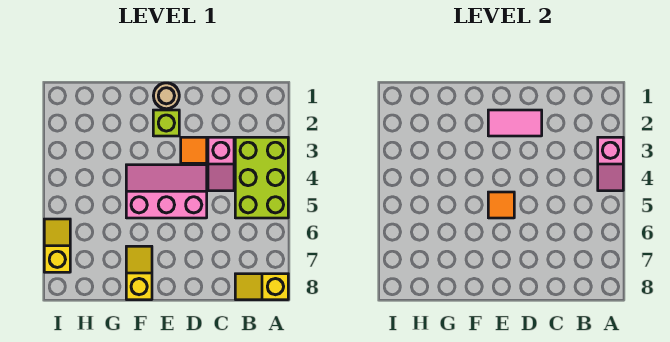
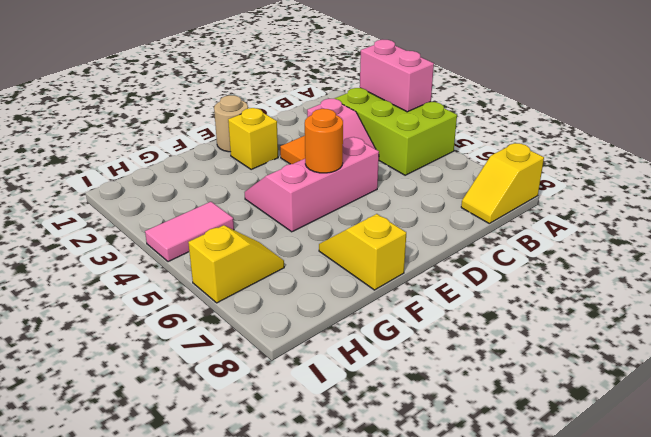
pink slope A3:A4 level 2 top 3 -> pink brick A3:A4 level 2
pink tile D2:E2 level 2 -> pink tile H4:I4 level 1
lime brick E2 level 1 -> yellow brick E2 level 1
orange tile E5 level 2 -> orange round brick E5 level 2
yellow slope I6:I7 level 1 top 7 -> yellow slope H6:I6 level 1 top I

